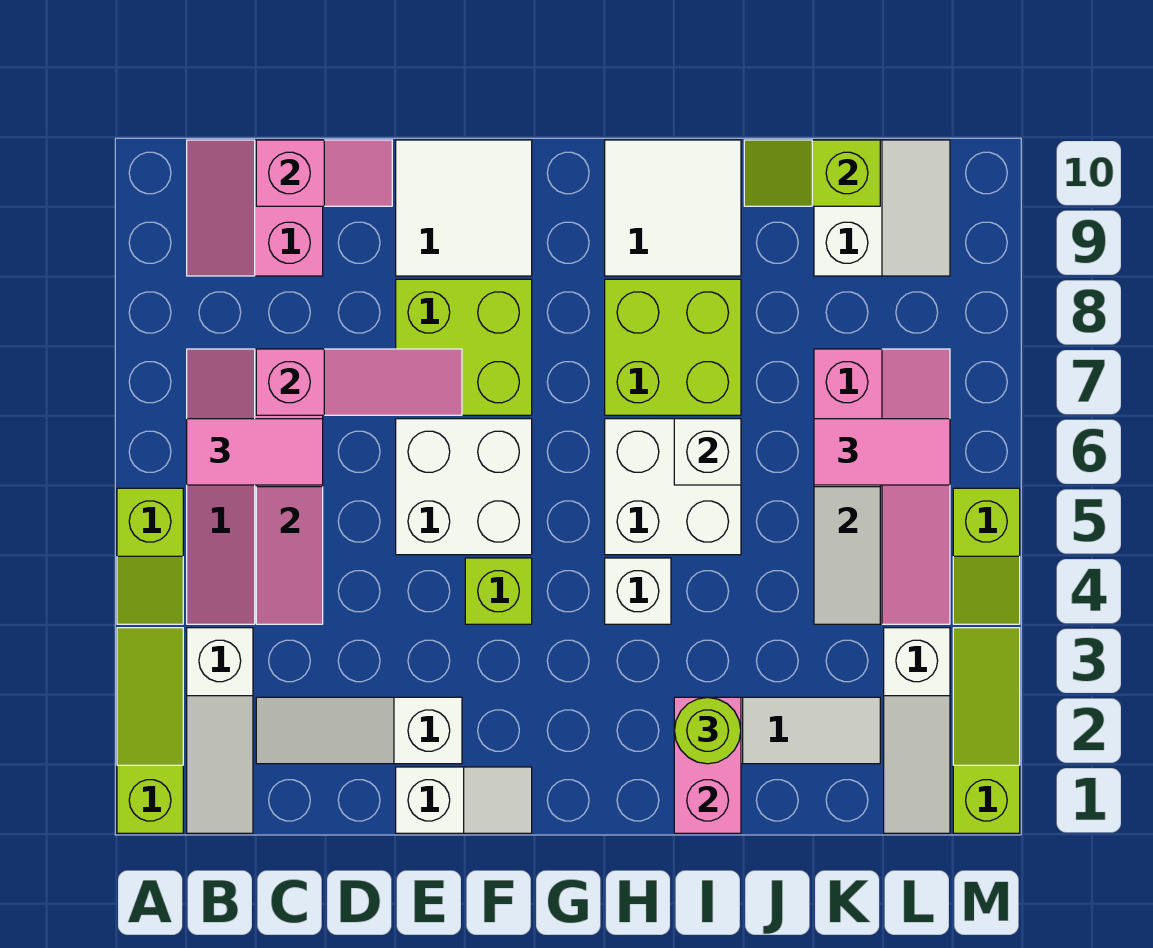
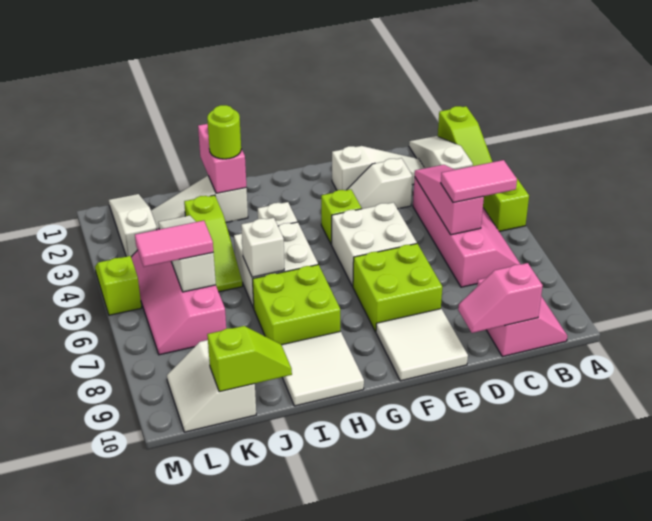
pink slope C7:E7 level 2 top C -> none
white slope E1:F1 level 1 top E -> white slope D3:E3 level 1 top D
lime slope M1:M3 level 1 top 1 -> lime slope J3:J5 level 1 top 3

